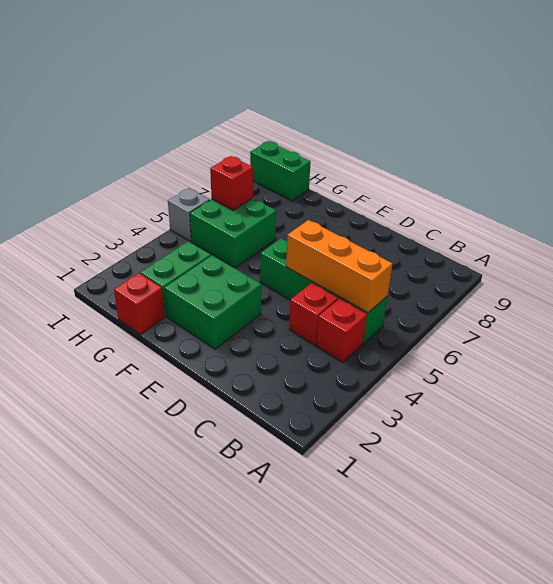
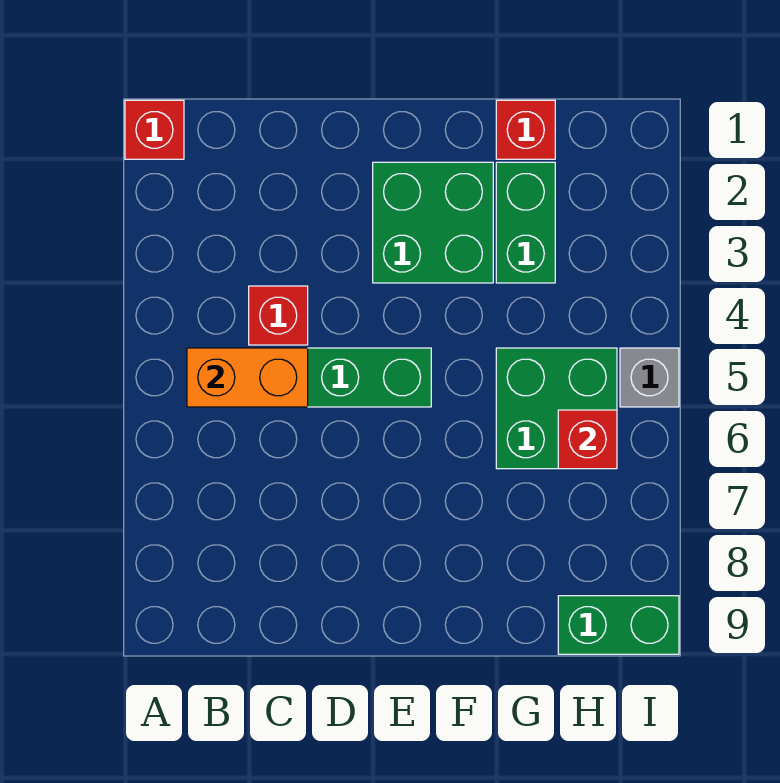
red brick B4 level 1 -> red brick A1 level 1
orange brick B5:D5 level 2 -> orange brick B5:C5 level 2

